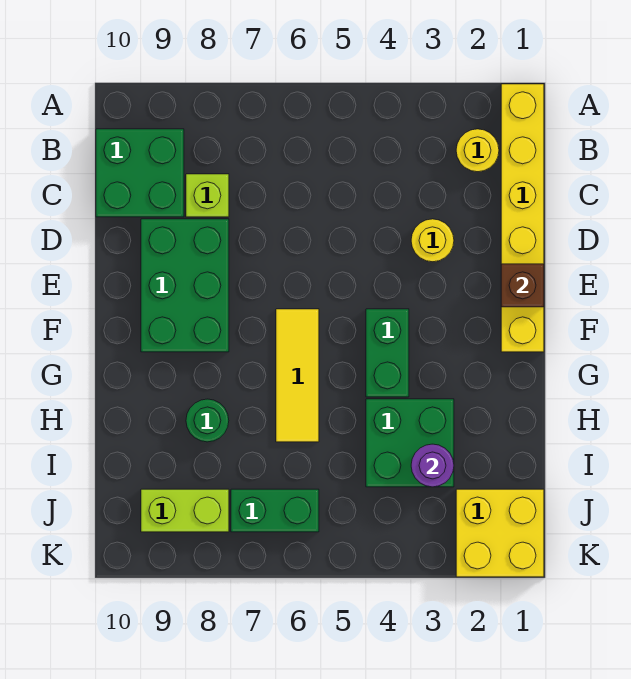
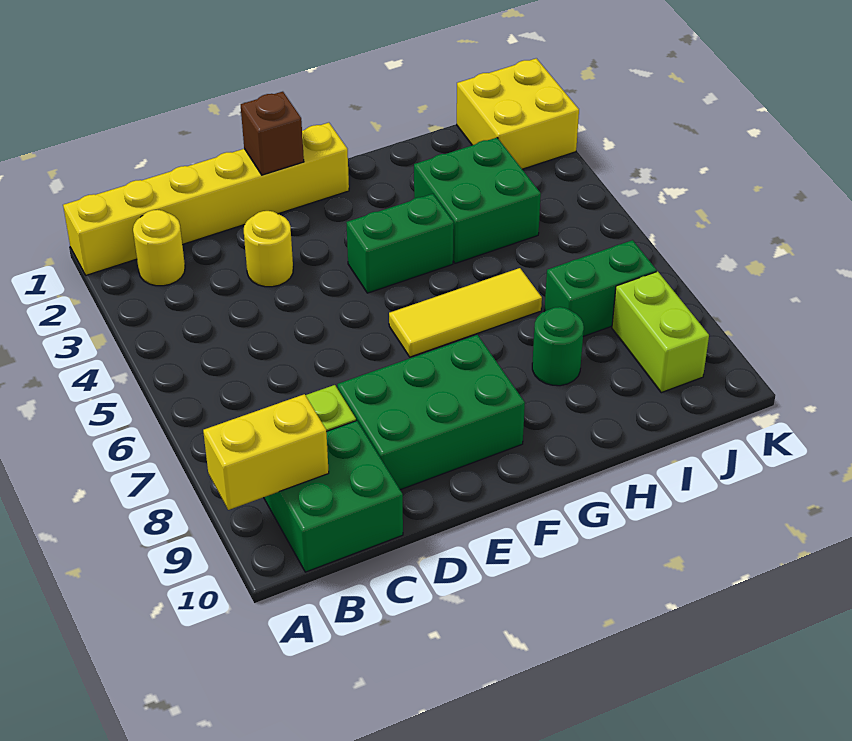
none -> yellow brick A9:B9 level 2
purple round brick I3 level 2 -> none
green brick J6:J7 level 1 -> green brick I7:J7 level 1

